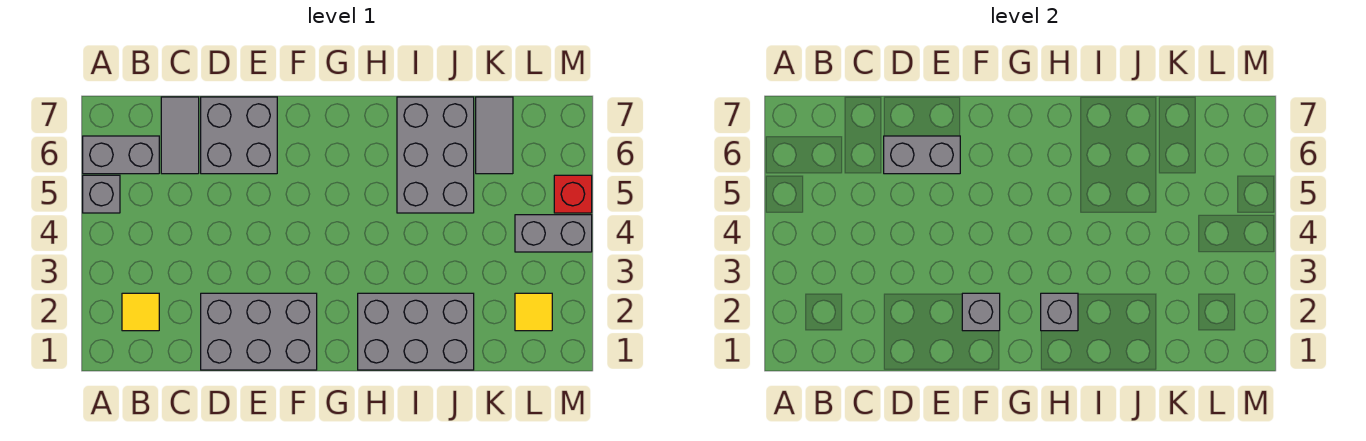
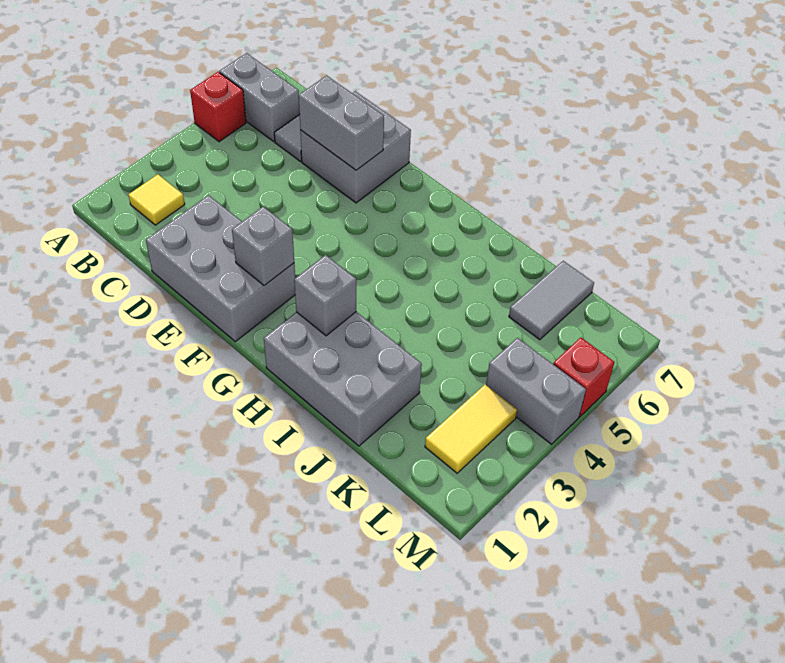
grey brick A5 level 1 -> red brick A5 level 1
grey brick I5:J7 level 1 -> none
yellow tile L2 level 1 -> yellow tile L2:L3 level 1

